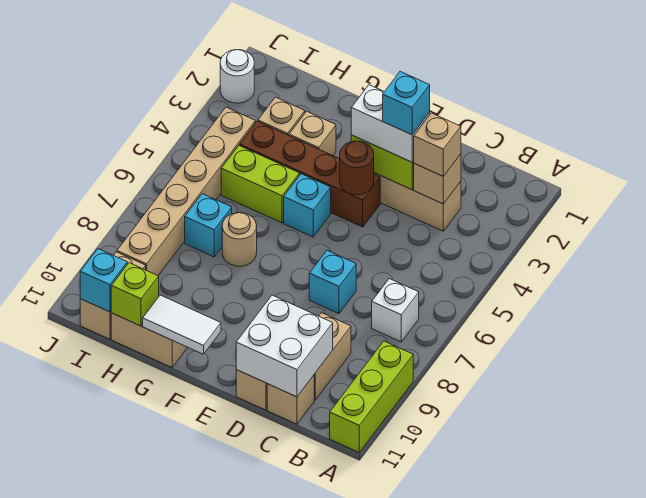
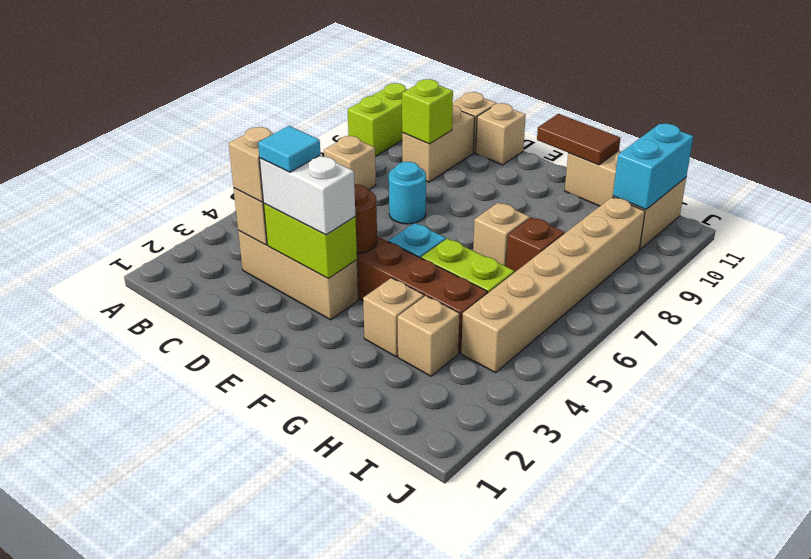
lime brick A9:A11 level 1 -> lime brick A9:A10 level 1
white brick B7 level 1 -> tan brick B7 level 1
white brick C10:D11 level 2 -> none
cyan brick D3 level 4 -> cyan tile D3 level 4
cyan brick D7 level 1 -> cyan round brick D7 level 1
white tile F11:G11 level 2 -> brown tile F11:G11 level 2
tan round brick G7 level 1 -> tan brick G7 level 1
cyan brick H7 level 1 -> brown brick H7 level 1
lime brick H11 level 2 -> lime brick C9 level 2
cyan brick I11 level 2 -> cyan brick I10:I11 level 2
white round brick J2 level 1 -> none

